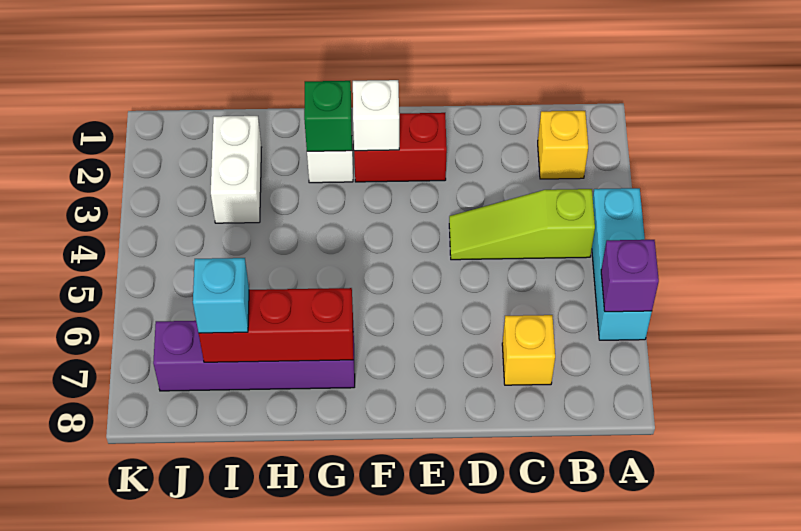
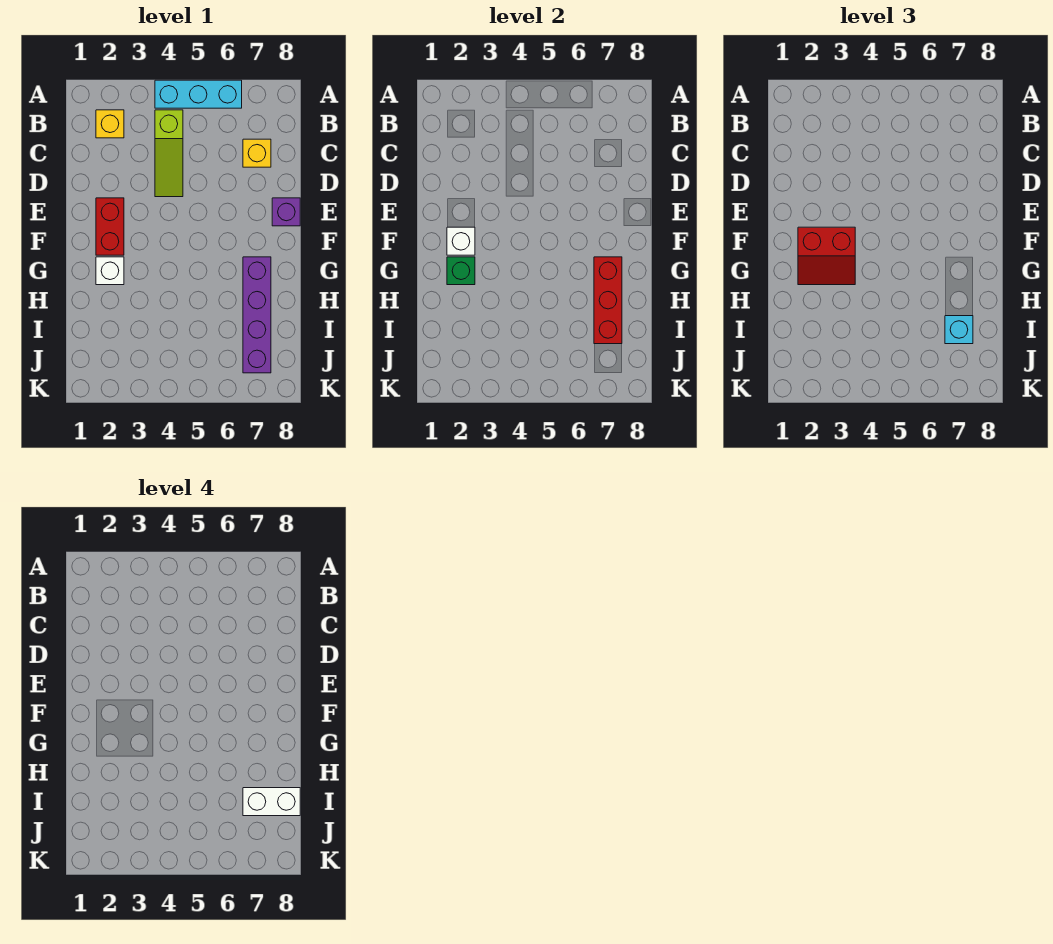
purple brick A6 level 2 -> purple brick E8 level 1
none -> red slope F2:G3 level 3 top F
white brick I2:I3 level 1 -> white brick I7:I8 level 4

